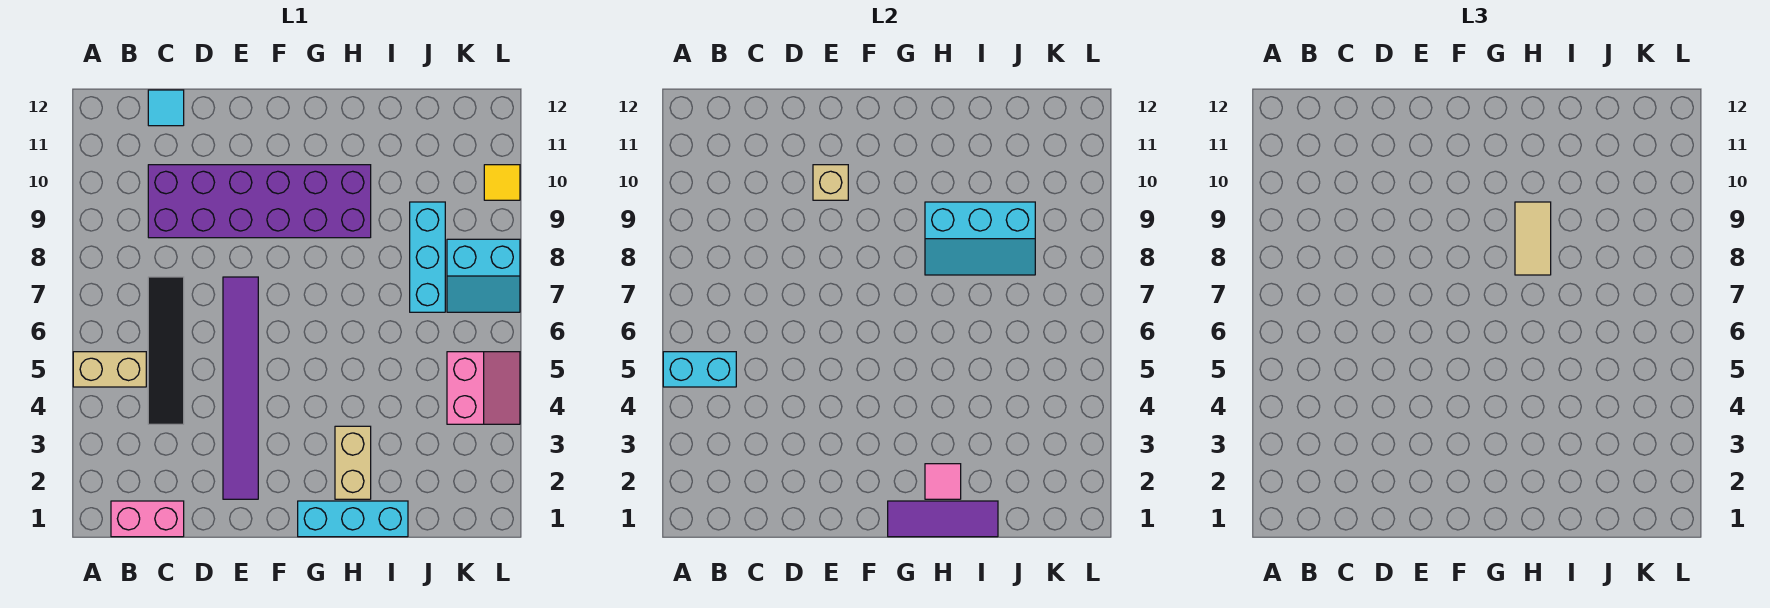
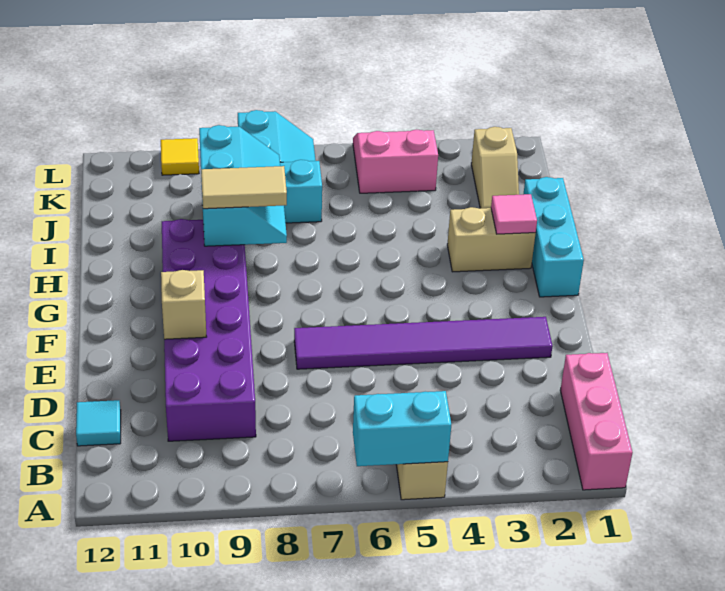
cyan brick A5:B5 level 2 -> cyan brick A5:A6 level 2
pink brick B1:C1 level 1 -> pink brick A1:C1 level 1
black tile C4:C7 level 1 -> none
purple tile G1:I1 level 2 -> none
none -> tan slope J2:K2 level 1 top K

